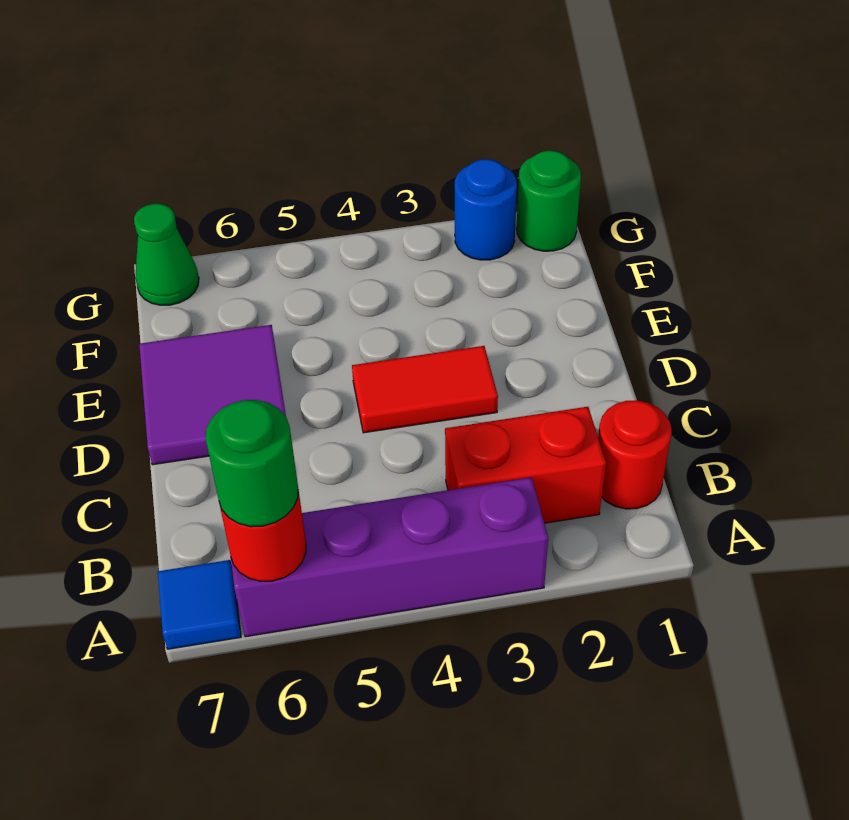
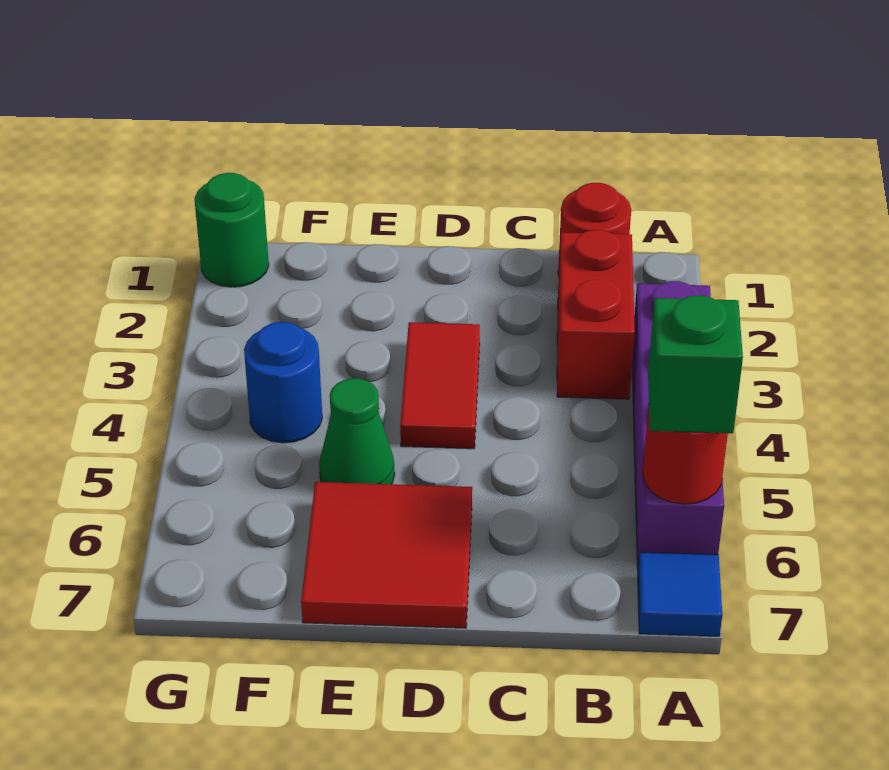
green round brick A6 level 3 -> green brick A6 level 3
purple tile D6:E7 level 1 -> red tile D6:E7 level 1
blue round brick G2 level 1 -> blue round brick F4 level 1
green cone G7 level 1 -> green cone E5 level 1

